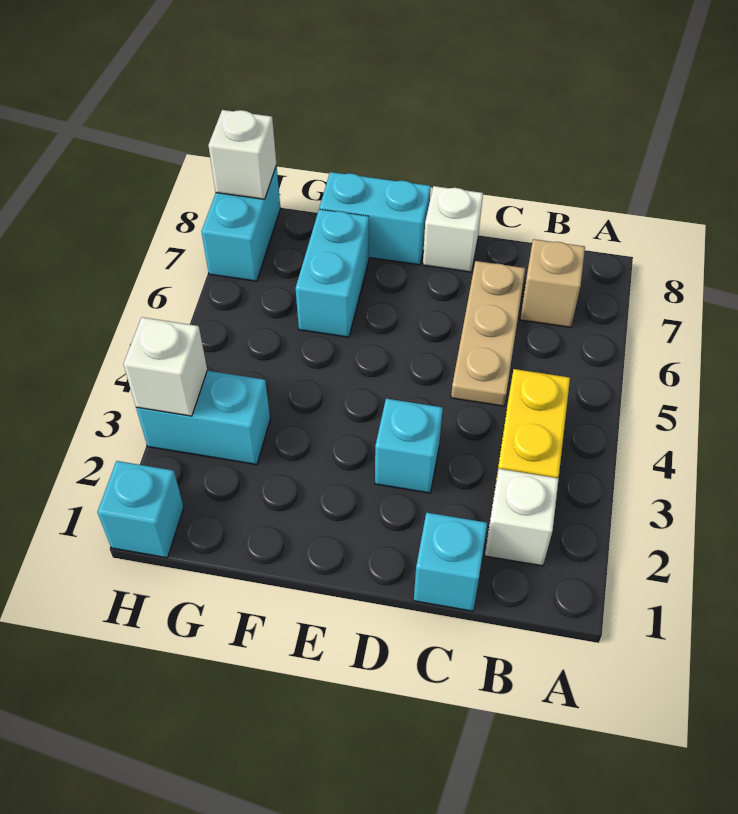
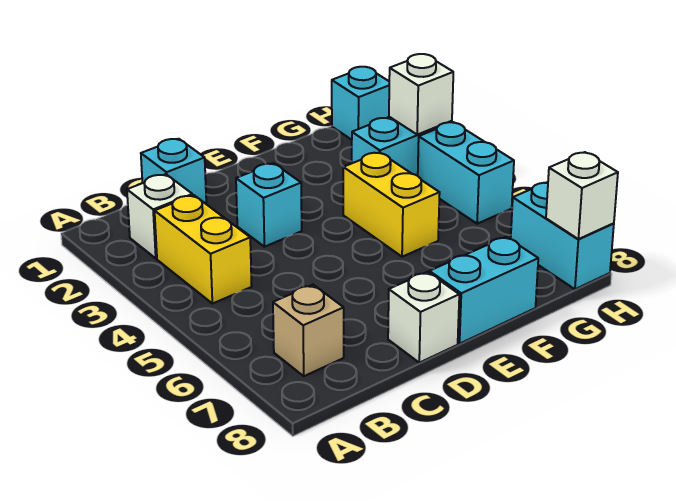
tan plate C5:C7 level 1 -> none
none -> yellow brick F4:F5 level 1
cyan brick F6:F7 level 1 -> cyan brick H4:H5 level 1

